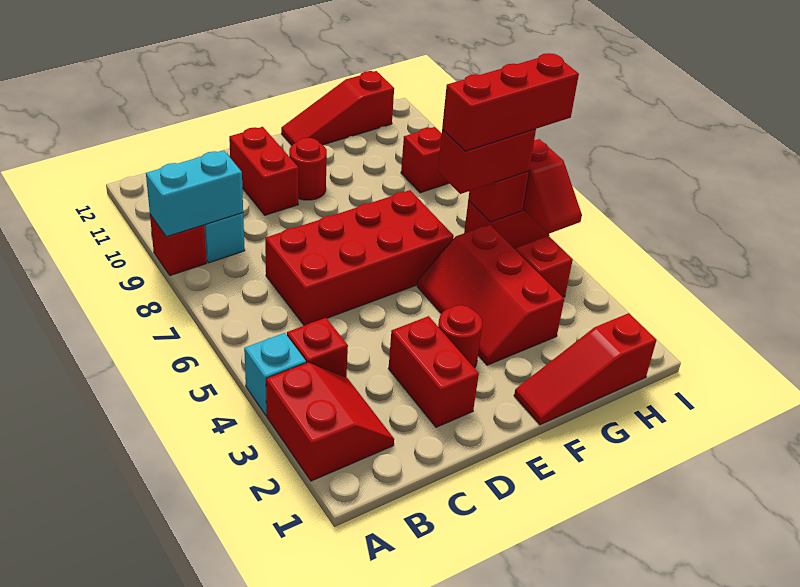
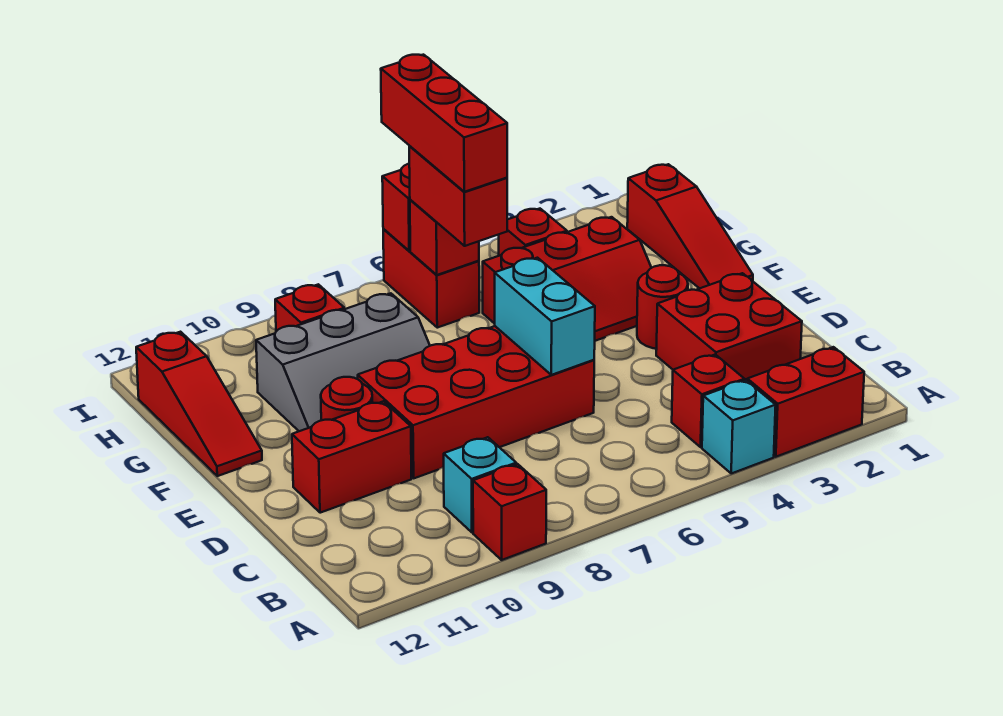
cyan brick A9:B9 level 2 -> cyan brick D6:E6 level 2
red brick C6:F7 level 1 -> red brick D6:E9 level 1
red brick D2:D3 level 1 -> red brick C2:D3 level 1
none -> grey slope F8:G10 level 1 top G

